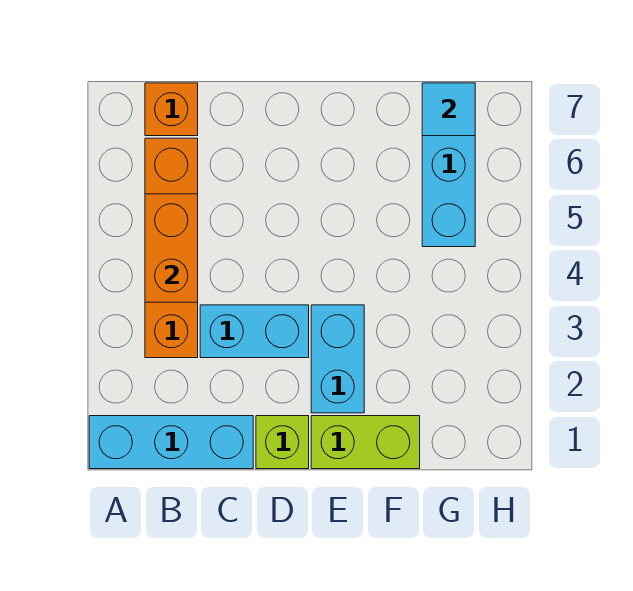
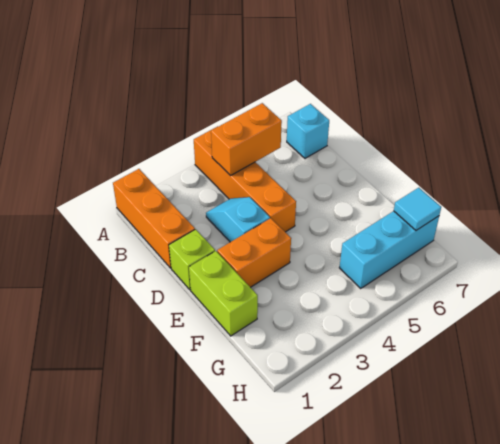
cyan brick A1:C1 level 1 -> orange brick A1:C1 level 1
orange brick B3:B6 level 1 -> orange brick A4:D4 level 1
orange brick B7 level 1 -> cyan brick B7 level 1
cyan brick C3:D3 level 1 -> cyan slope C3:D3 level 1 top D
cyan brick E2:E3 level 1 -> orange brick E2:E3 level 1

